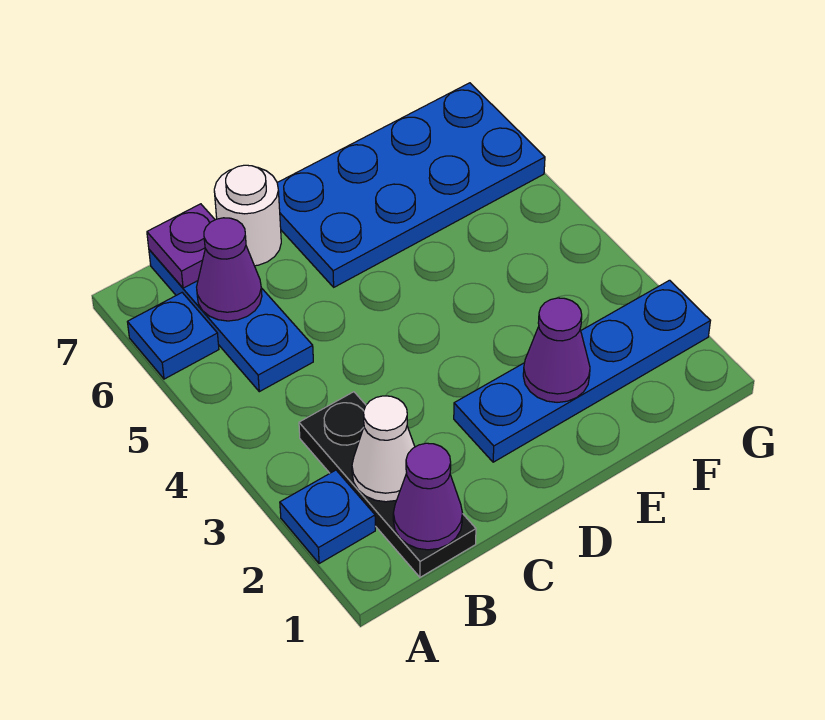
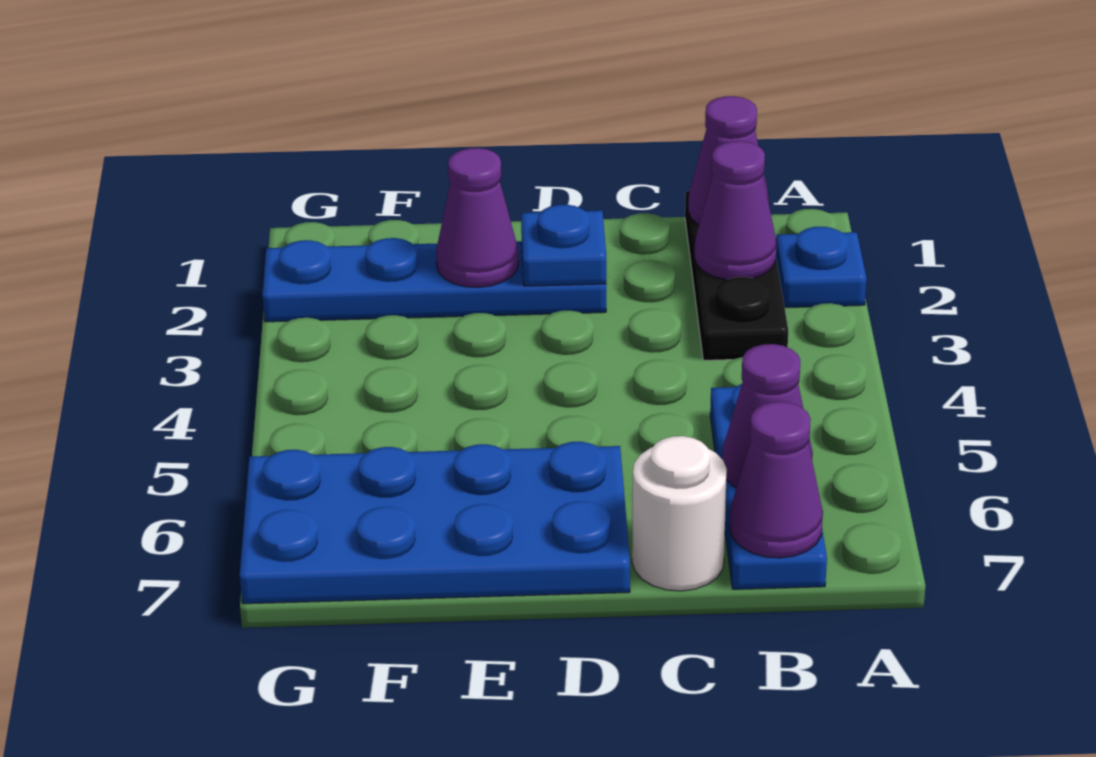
blue plate A6 level 1 -> blue plate D2 level 2
white cone B2 level 2 -> purple cone B2 level 2
purple plate B7 level 2 -> purple cone B7 level 2

